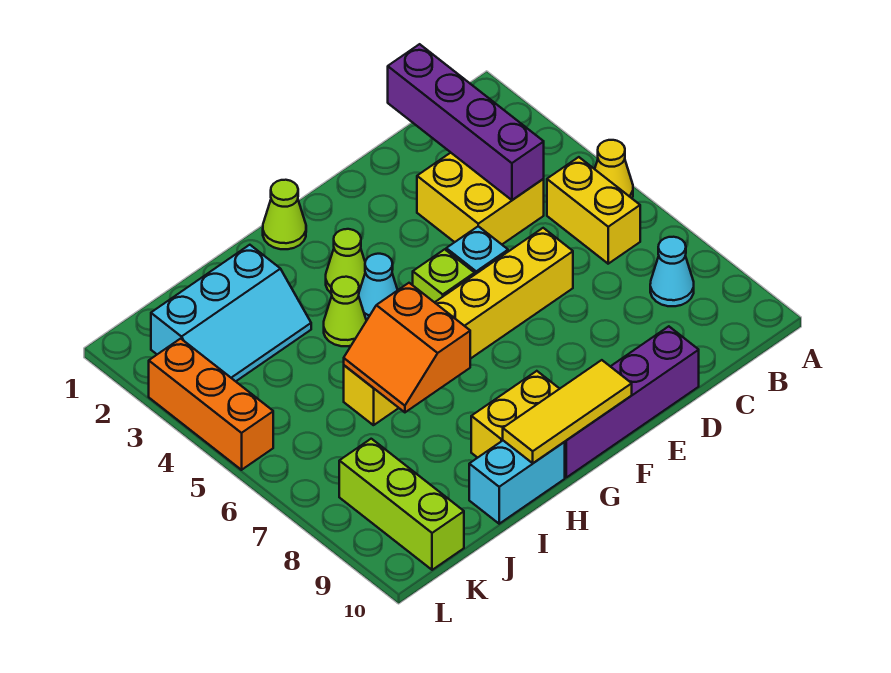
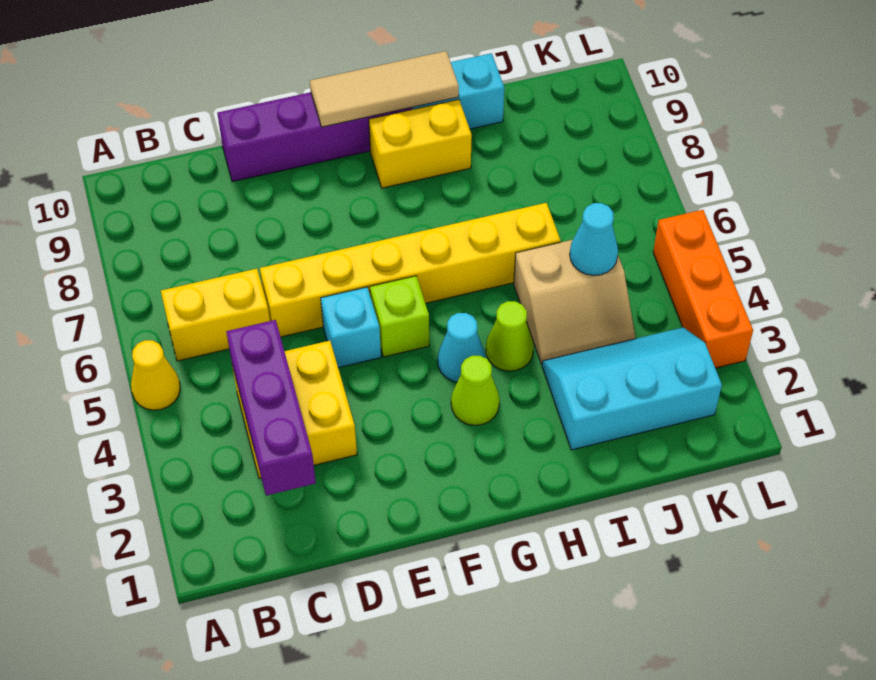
yellow brick B5:B6 level 1 -> yellow brick B6:C6 level 1
cyan cone B8 level 1 -> cyan cone J5 level 2
purple brick C1:C4 level 2 -> purple brick C2:C4 level 2
yellow tile F10:H10 level 2 -> tan tile F10:H10 level 2
lime cone G1 level 1 -> none
orange slope H6:I7 level 2 top H -> none
none -> tan slope I4:J5 level 1 top 5
lime brick K8:K10 level 1 -> none

